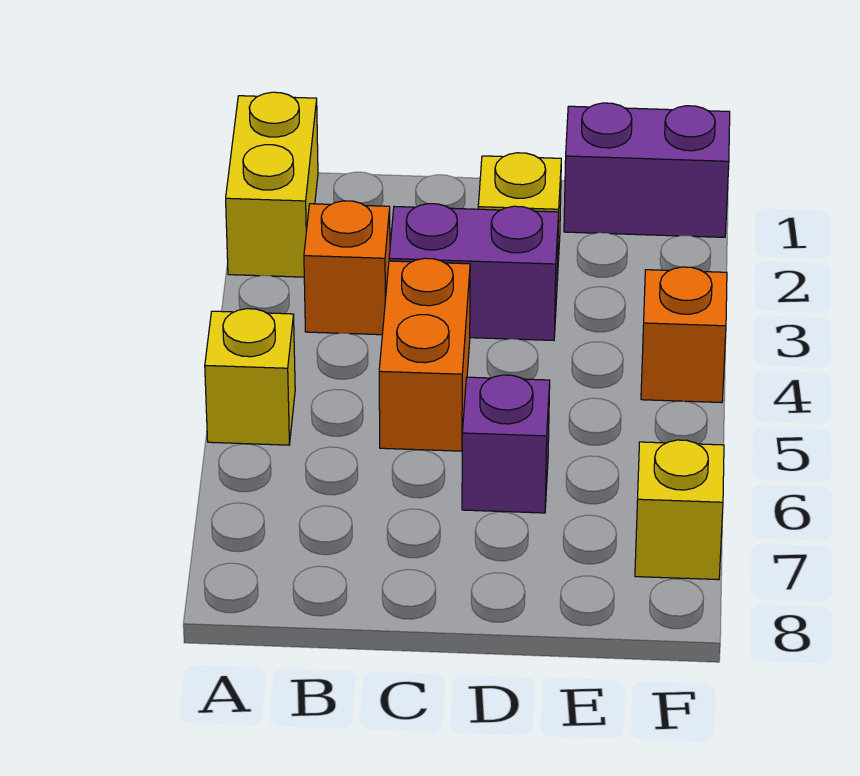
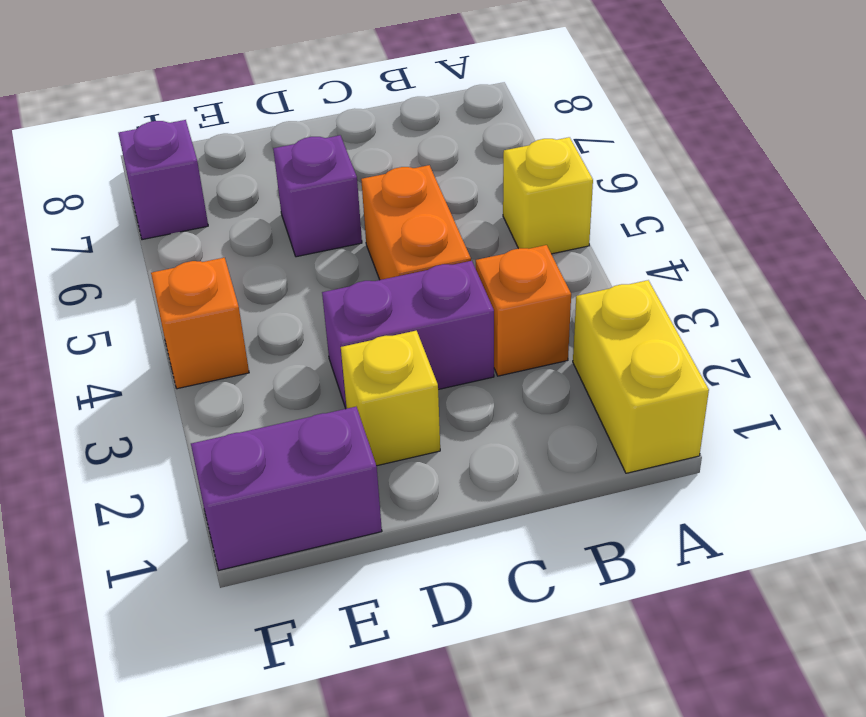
yellow brick F7 level 1 -> purple brick F7 level 1

